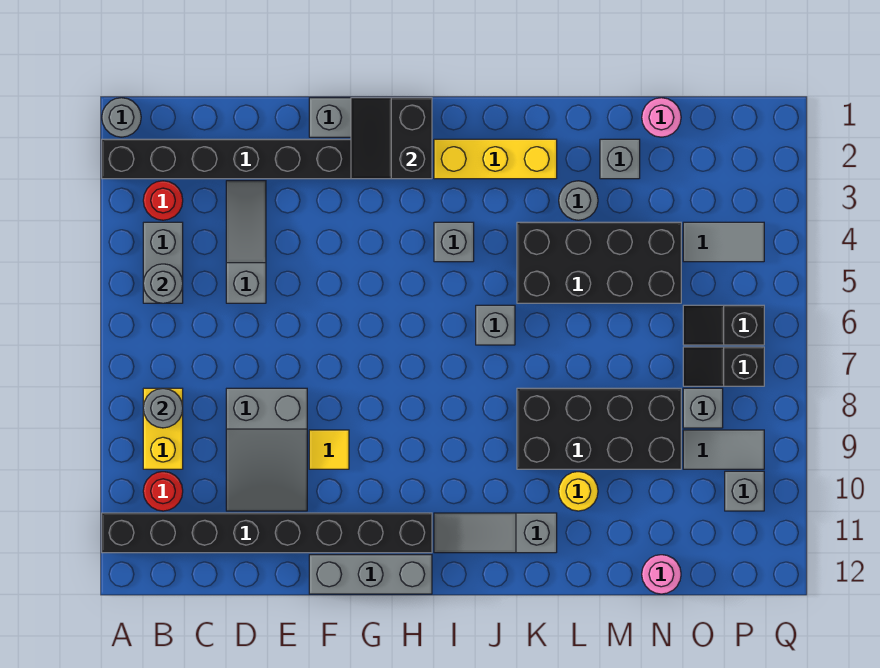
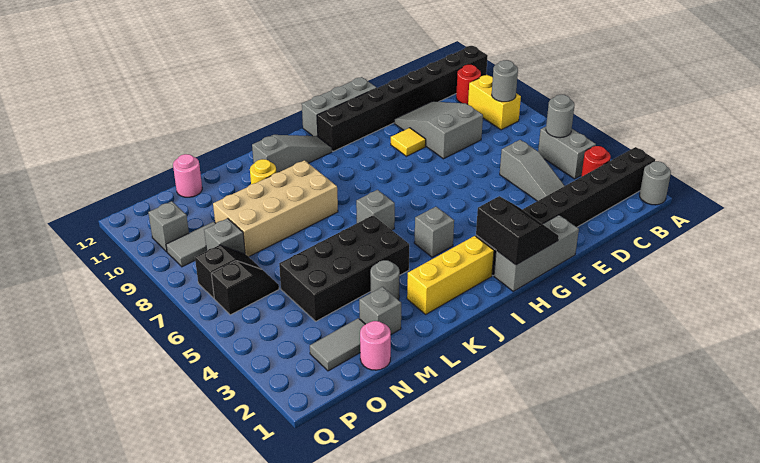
black brick K8:N9 level 1 -> tan brick K8:N9 level 1
grey tile O4:P4 level 1 -> grey tile N2:O2 level 1

